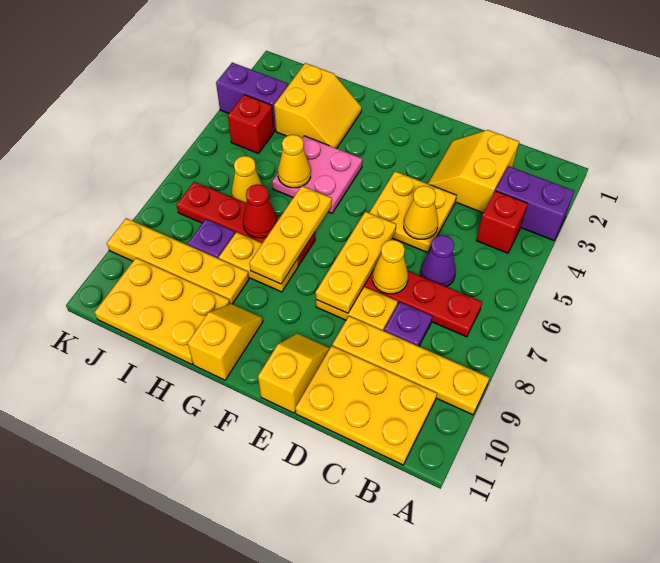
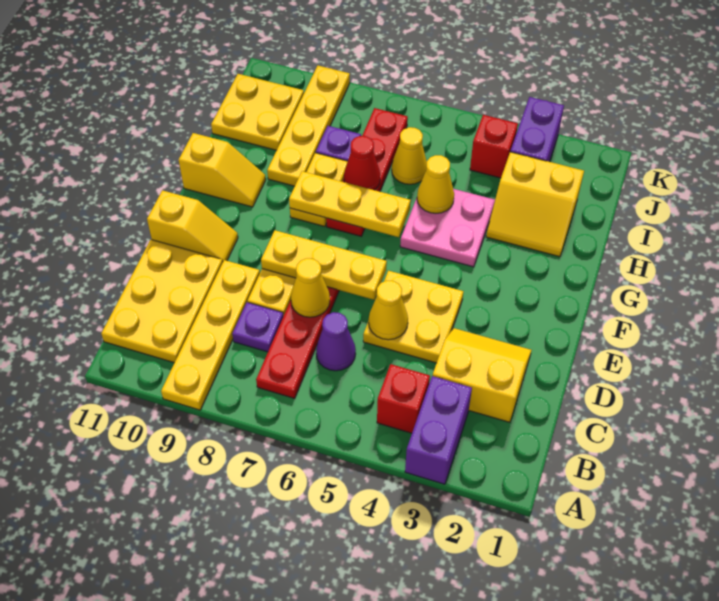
yellow plate H10:J11 level 1 -> yellow plate I10:J11 level 1

